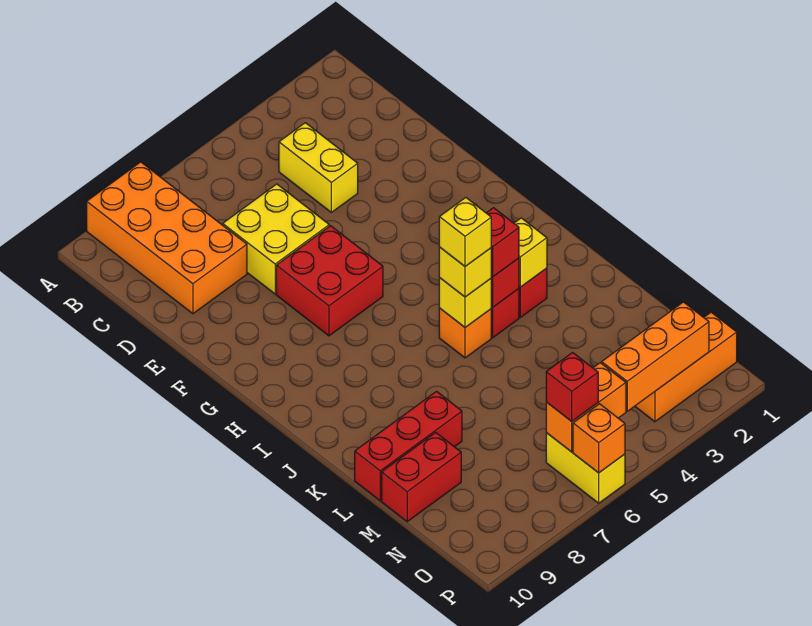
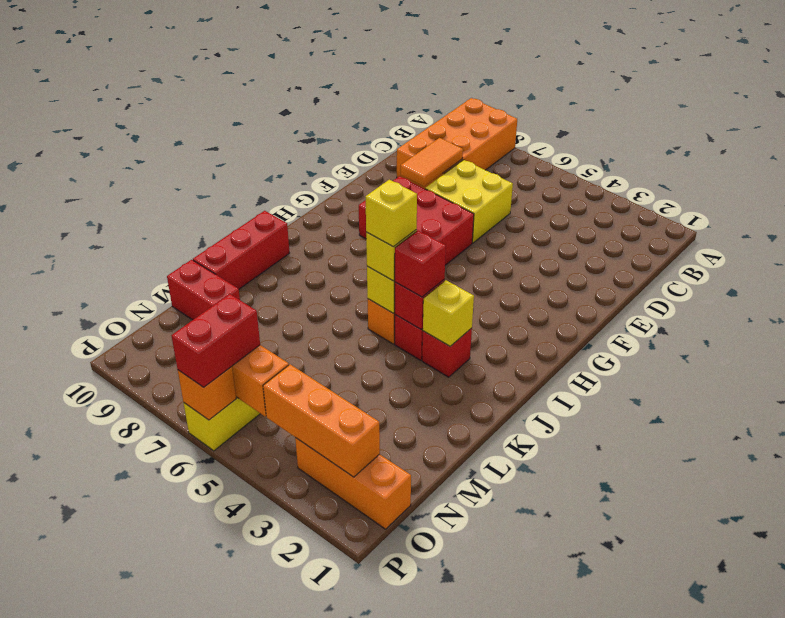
yellow brick C4:D4 level 1 -> none
none -> orange tile D8:E8 level 2
red brick F6:G7 level 1 -> red brick F6:G8 level 1
red brick L8:L10 level 1 -> red brick J10:L10 level 1
red brick O6 level 3 -> red brick O6:P6 level 3

